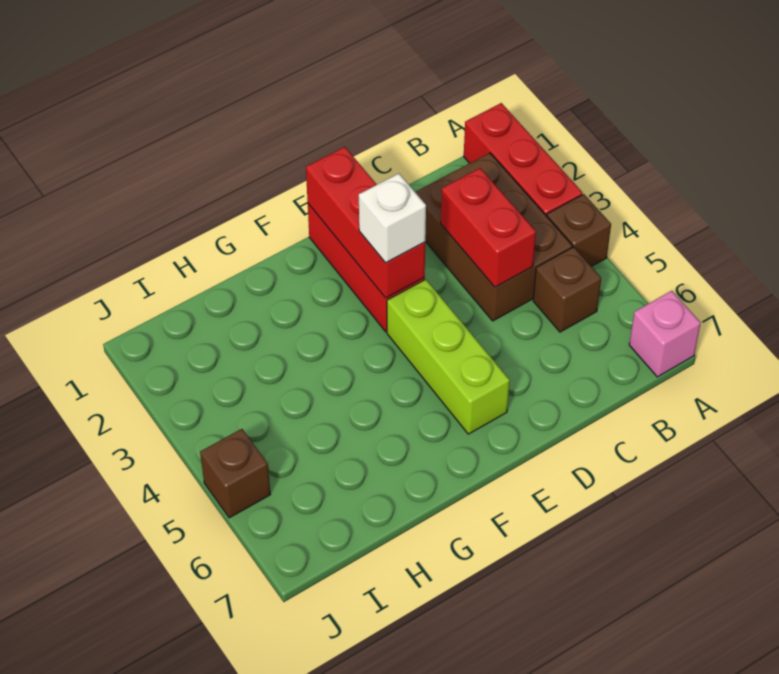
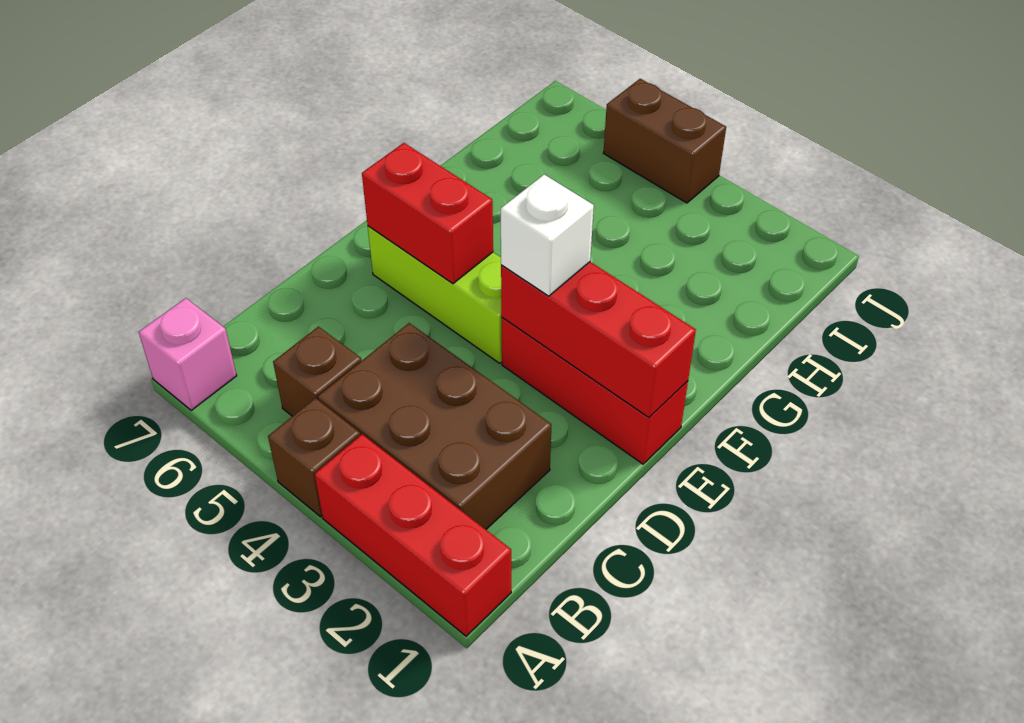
red brick C3:C4 level 2 -> red brick E5:E6 level 2
brown brick J5 level 1 -> brown brick J4:J5 level 1

